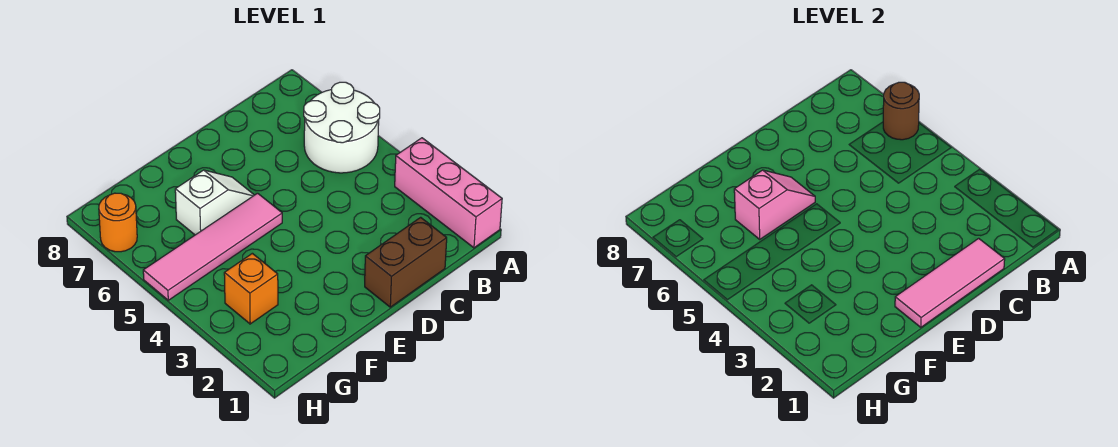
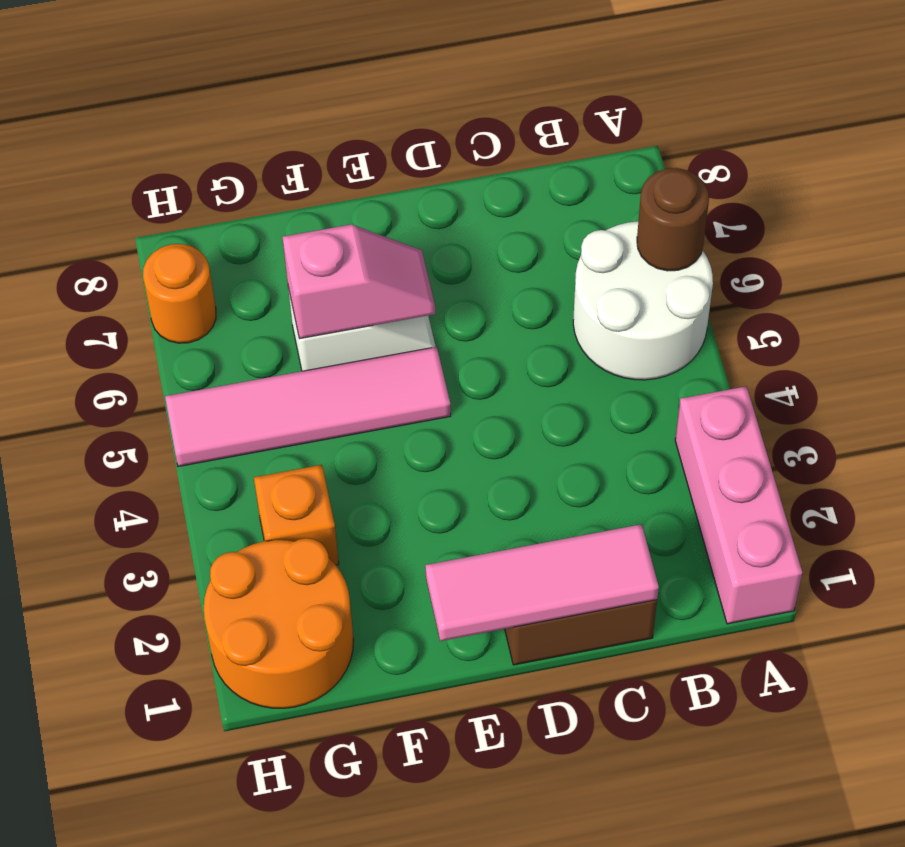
none -> orange round brick G1:H2 level 1

